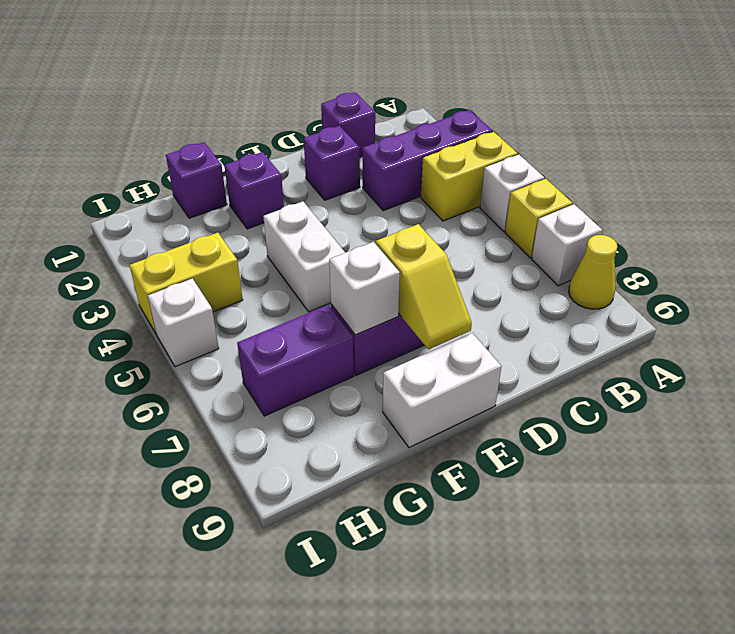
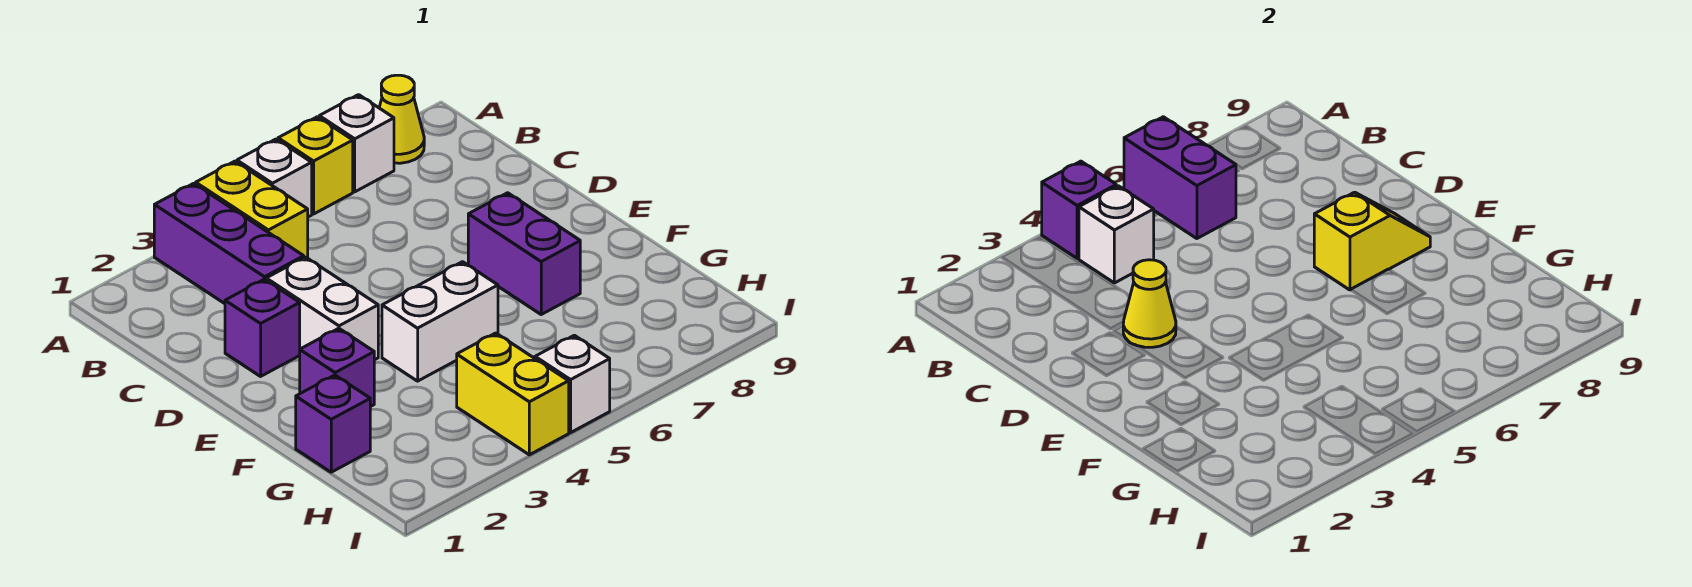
purple brick C1 level 1 -> purple brick A4 level 2
none -> yellow cone D3 level 2
white brick E9:F9 level 1 -> white brick D3:E3 level 1
white brick F7 level 2 -> white brick B4 level 2
purple brick G7:H7 level 1 -> purple brick A6:B6 level 2

